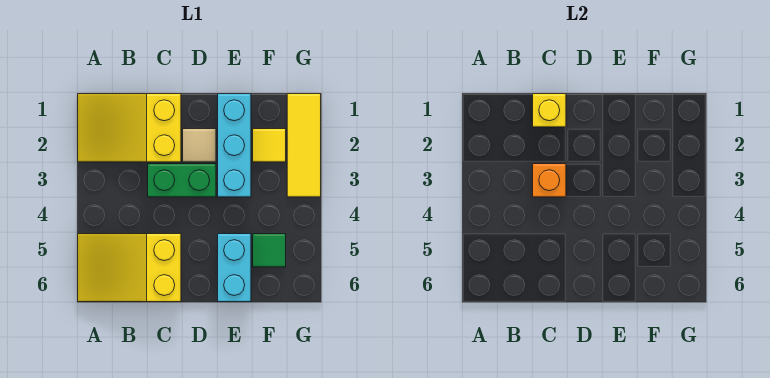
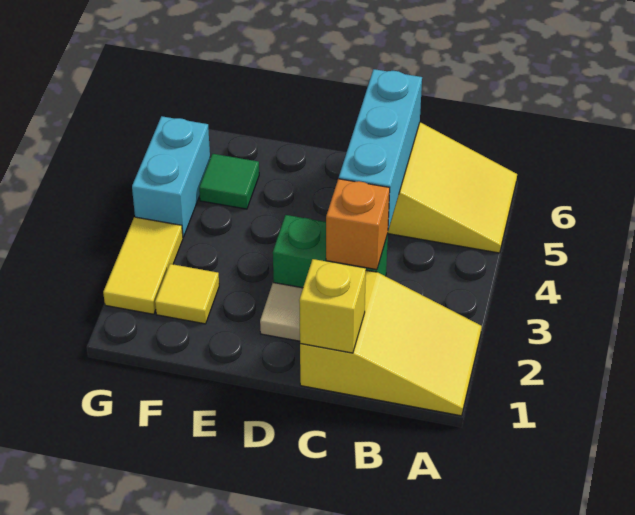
cyan brick E1:E3 level 1 -> cyan brick C4:C6 level 2
cyan brick E5:E6 level 1 -> cyan brick G4:G5 level 1
yellow tile G1:G3 level 1 -> yellow tile G2:G3 level 1

